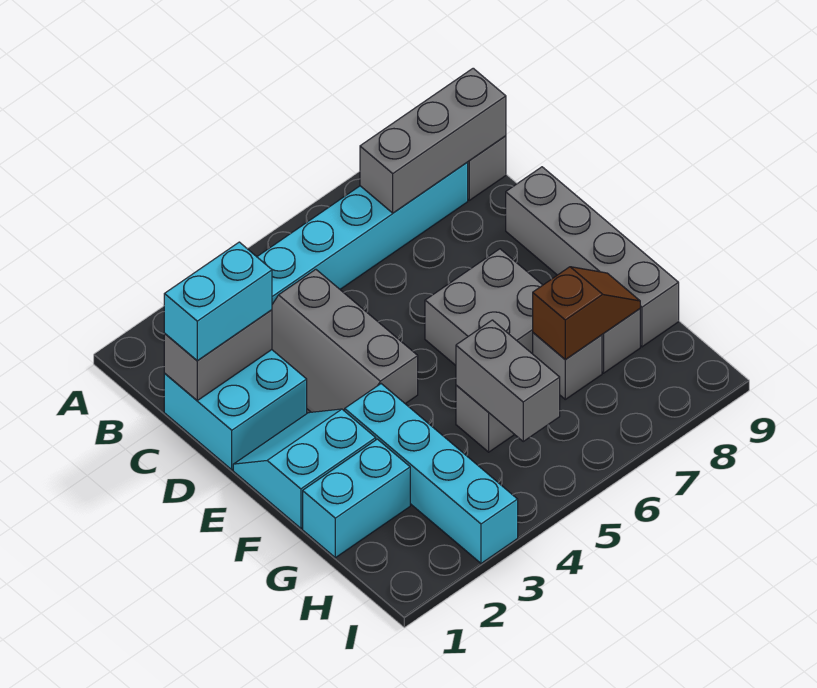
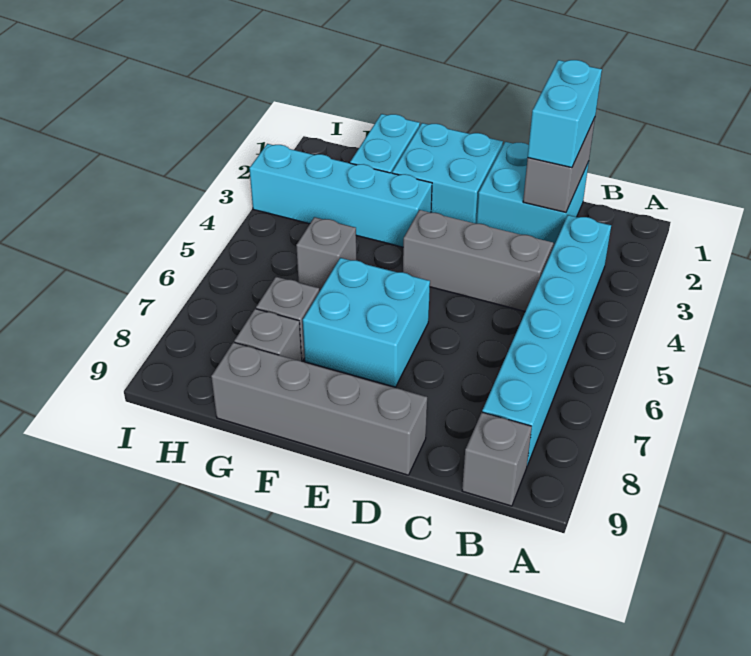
grey brick B7:B9 level 2 -> none
cyan slope E1:F2 level 1 top F -> cyan brick E1:F2 level 1
grey brick E6:F7 level 1 -> cyan brick E6:F7 level 1
grey brick G5:H5 level 2 -> none
brown slope G7:G8 level 2 top 7 -> none

